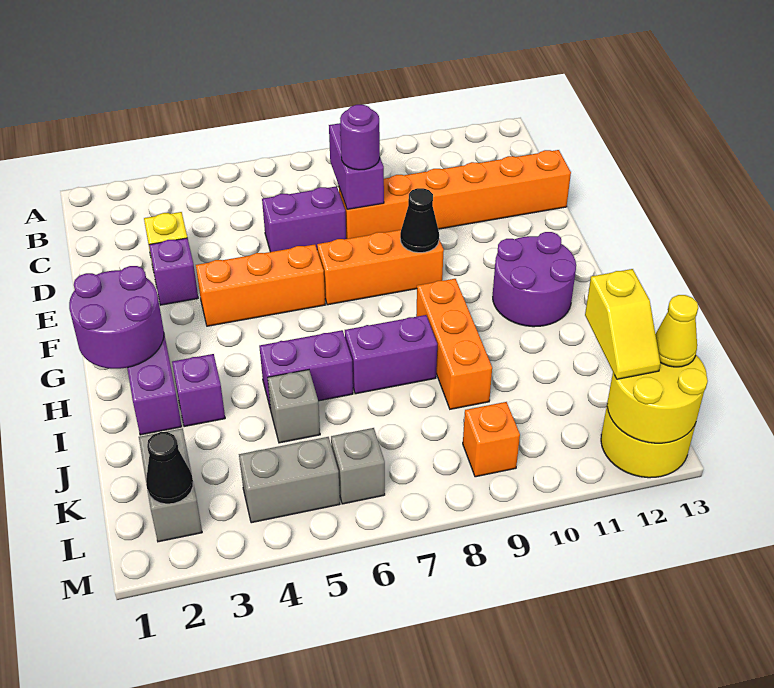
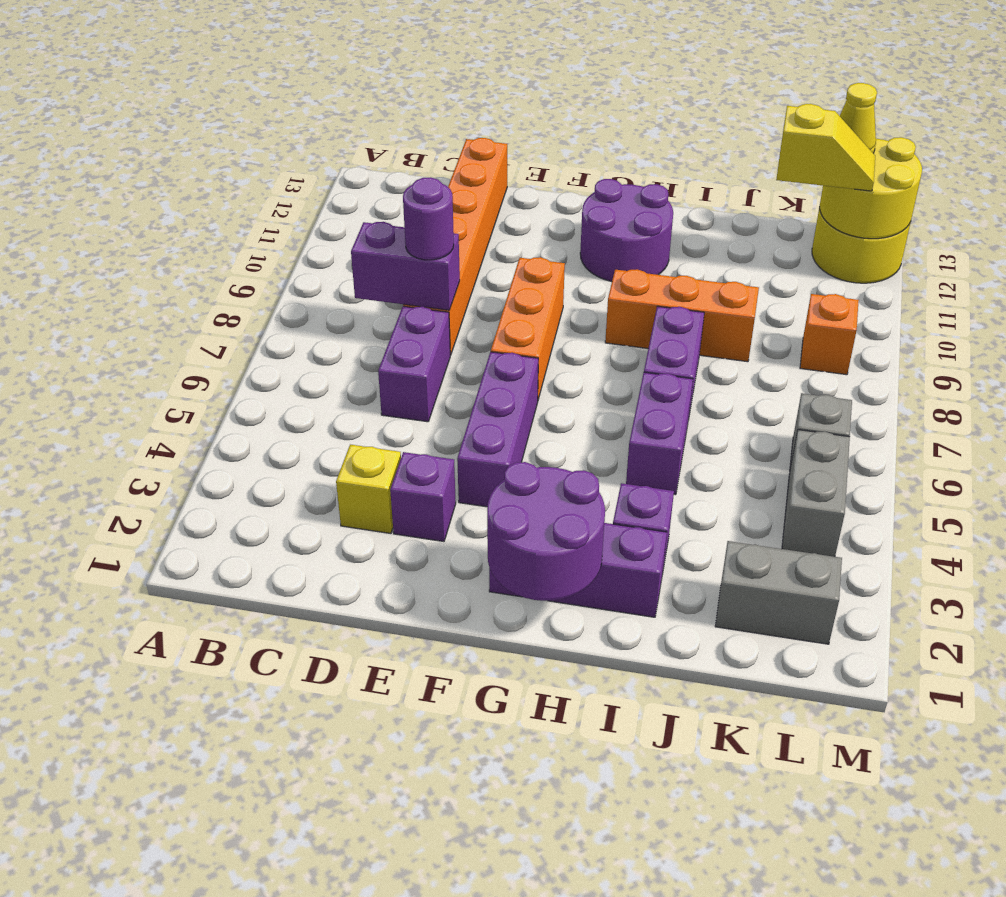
orange brick F4:F6 level 1 -> purple brick F4:F6 level 1
black cone F9 level 2 -> none
grey brick J5 level 1 -> none
black cone L2 level 2 -> none

